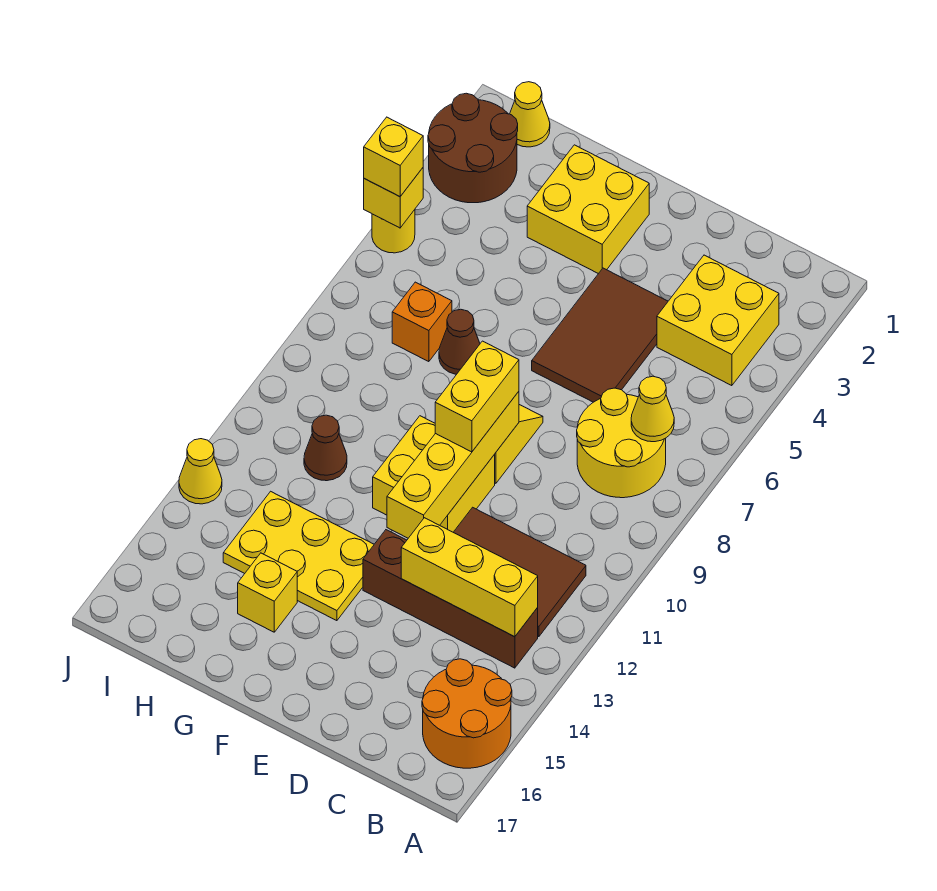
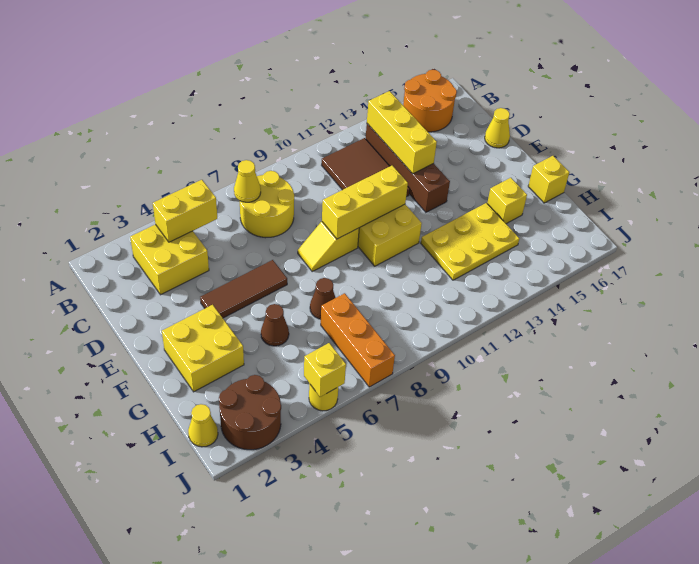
brown tile D4:E6 level 1 -> brown tile E4:E6 level 1
yellow brick E9:E12 level 2 -> yellow brick E9:E11 level 2
yellow brick E9:E10 level 3 -> yellow brick B4:B5 level 2
yellow plate F13:H14 level 1 -> yellow plate G12:H14 level 1
orange brick H7 level 1 -> orange brick H7:J7 level 1
brown cone H11 level 1 -> brown cone G5 level 1
yellow brick J5 level 3 -> yellow brick G17 level 1
yellow cone J13 level 1 -> yellow cone D17 level 1

